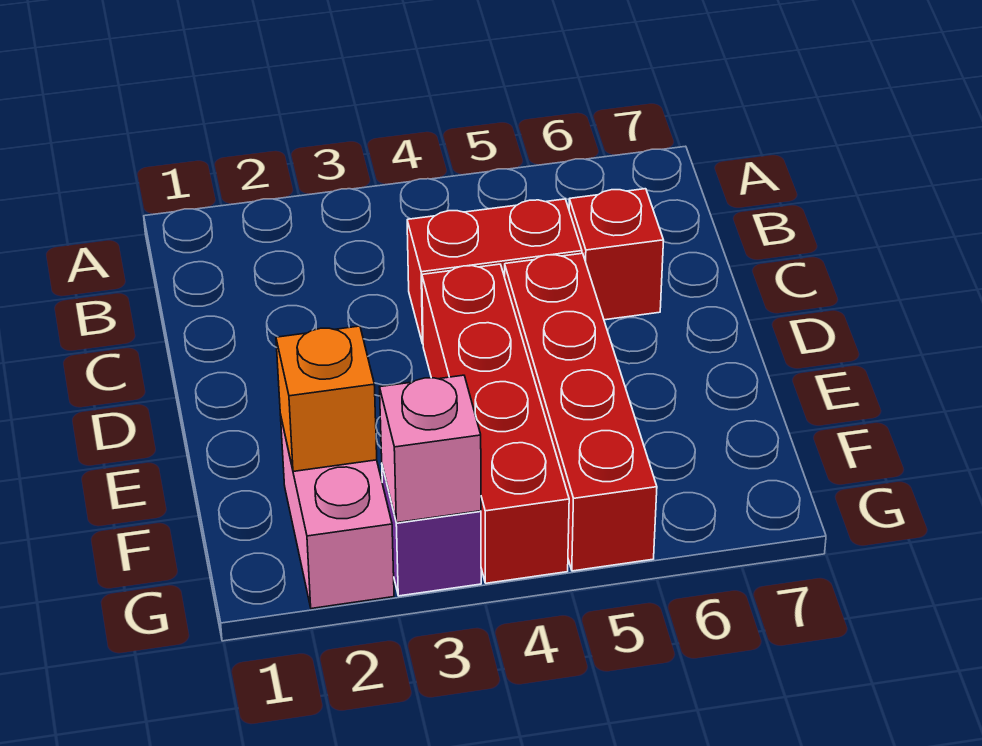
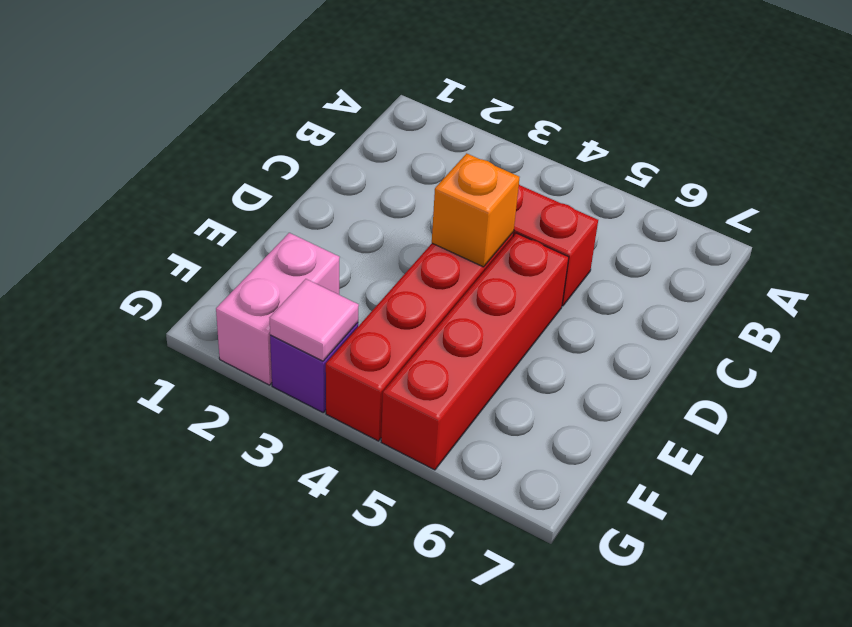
red brick C6 level 1 -> none
orange brick F2 level 2 -> orange brick D4 level 2
pink brick G3 level 2 -> pink tile G3 level 2

